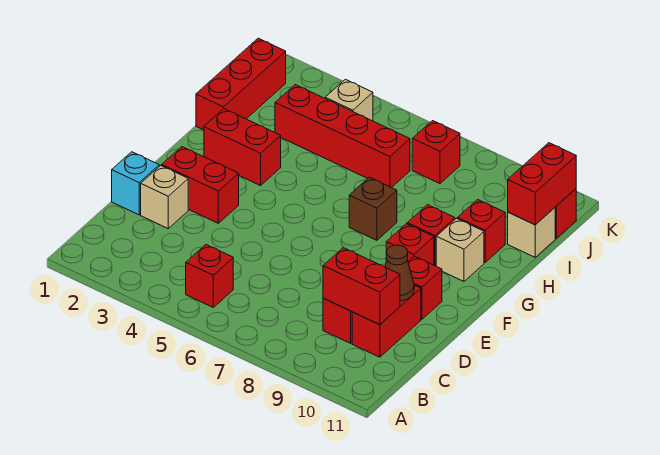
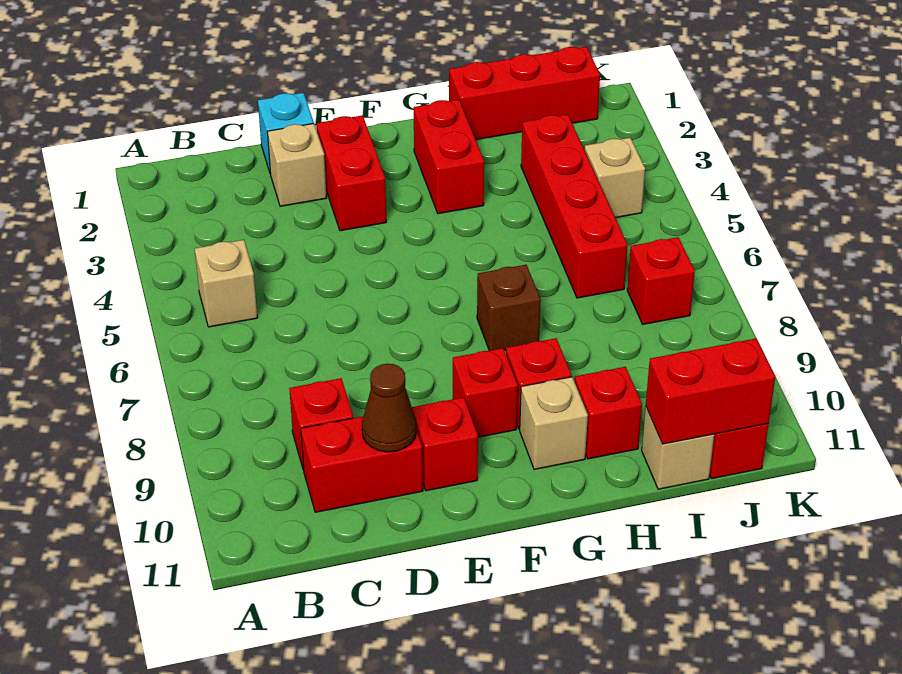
red brick B5 level 1 -> tan brick B5 level 1
red brick C9:C10 level 2 -> none

